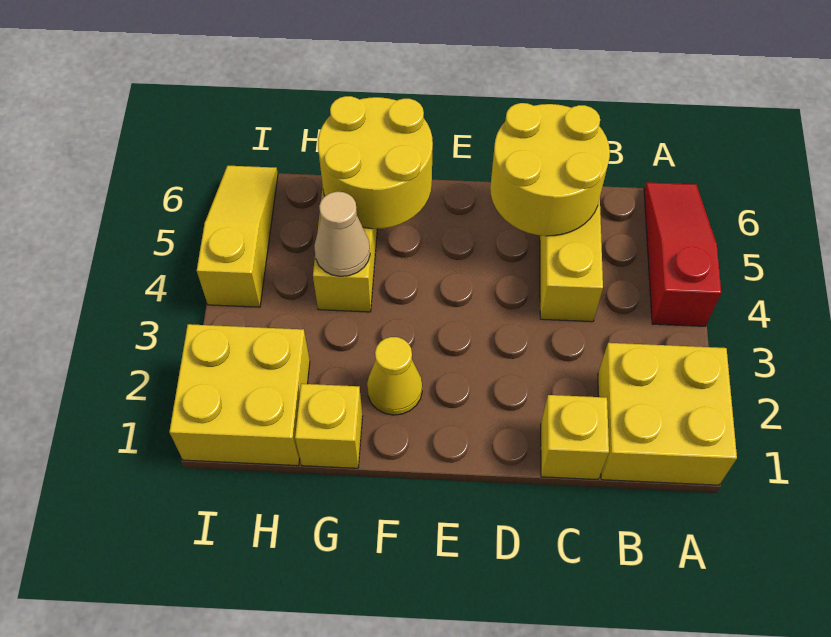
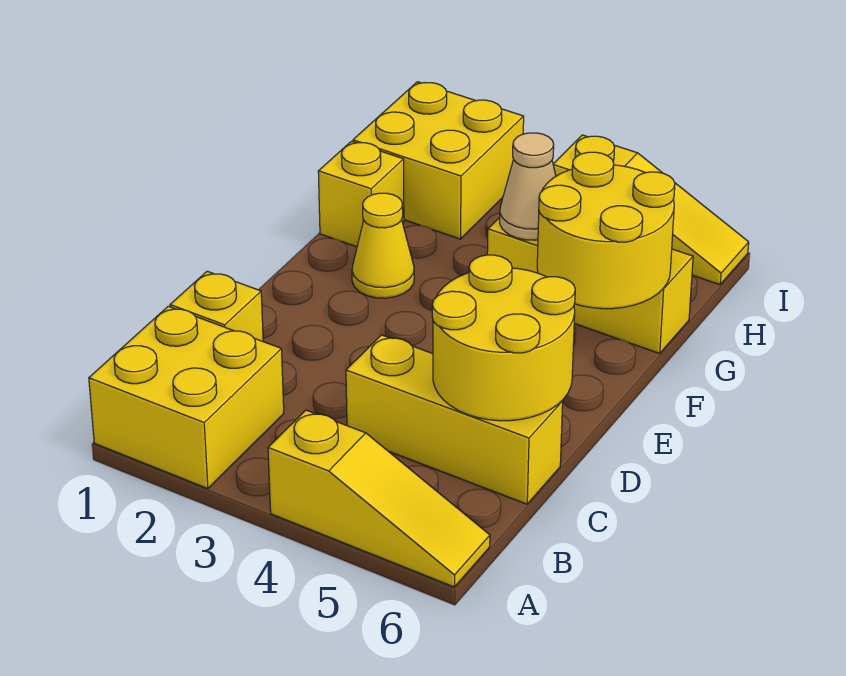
red slope A4:A6 level 1 top 4 -> yellow slope A4:A6 level 1 top 4

